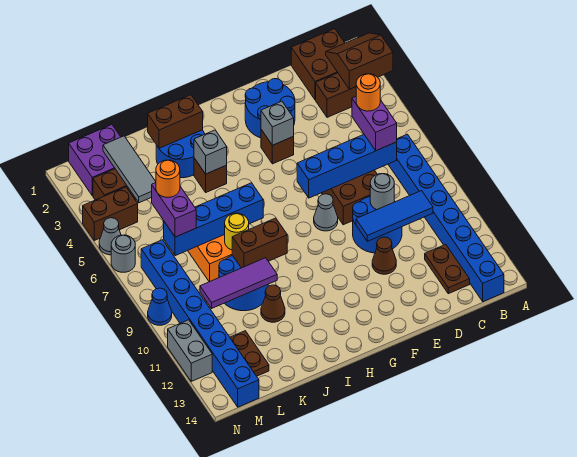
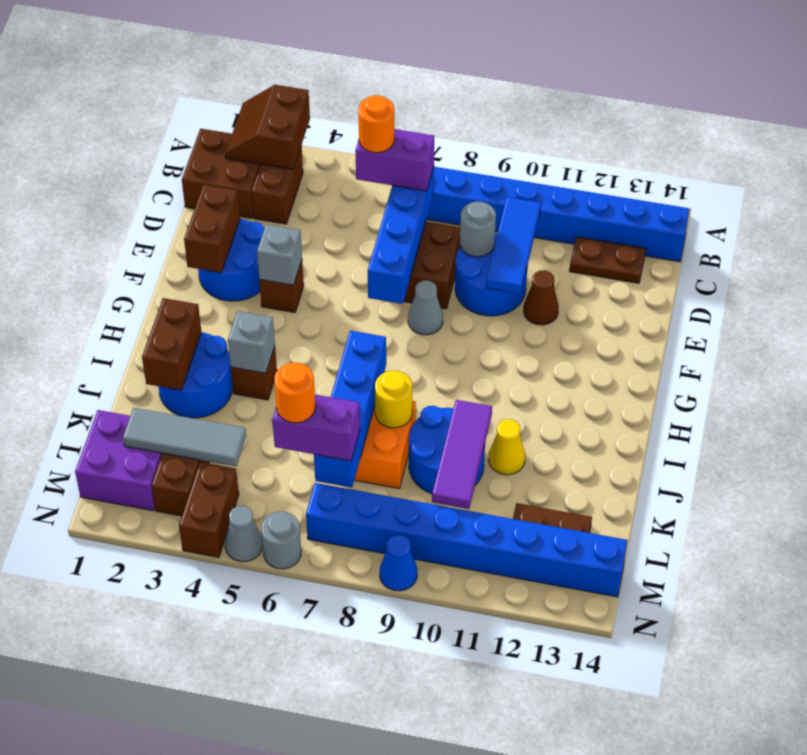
brown brick I9:J9 level 2 -> brown brick E2:F2 level 2
brown cone J11 level 1 -> yellow cone J11 level 1
grey brick N11:N12 level 1 -> none

